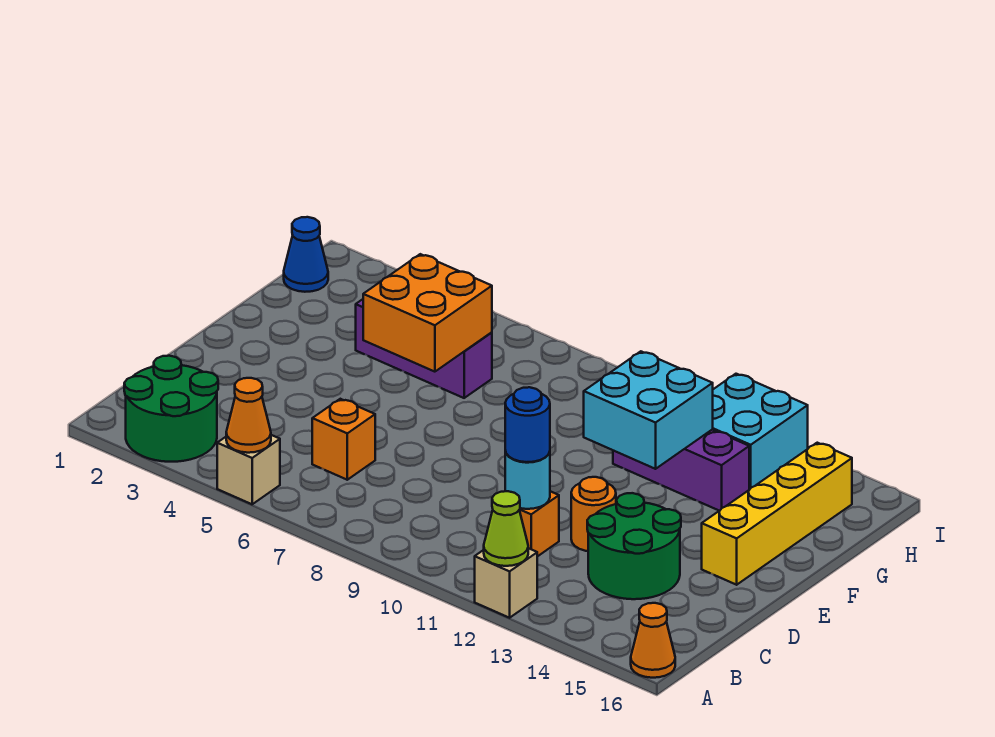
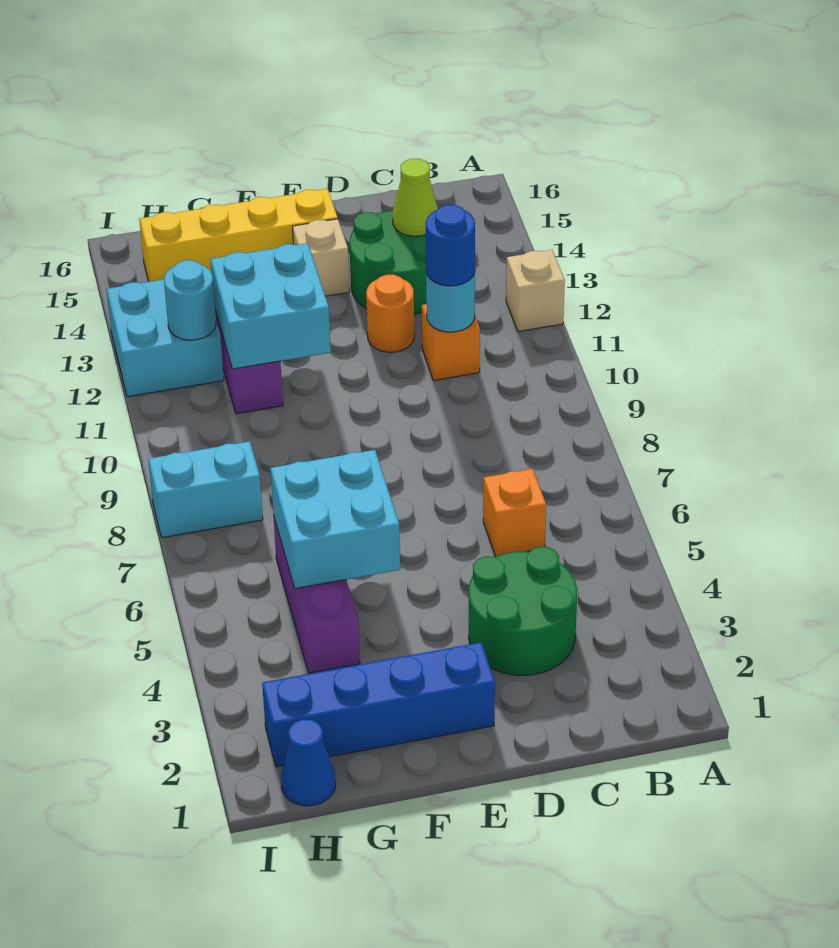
green round brick A2:B3 level 1 -> green round brick C3:D4 level 1
tan brick A5 level 1 -> tan brick E14 level 1
orange cone A5 level 2 -> none
lime cone A12 level 2 -> lime cone C14 level 2
orange cone A16 level 1 -> none
none -> blue brick E2:H2 level 1
orange brick F5:G6 level 2 -> cyan brick F5:G6 level 2
none -> cyan brick H8:I8 level 1
none -> cyan round brick H12 level 2

